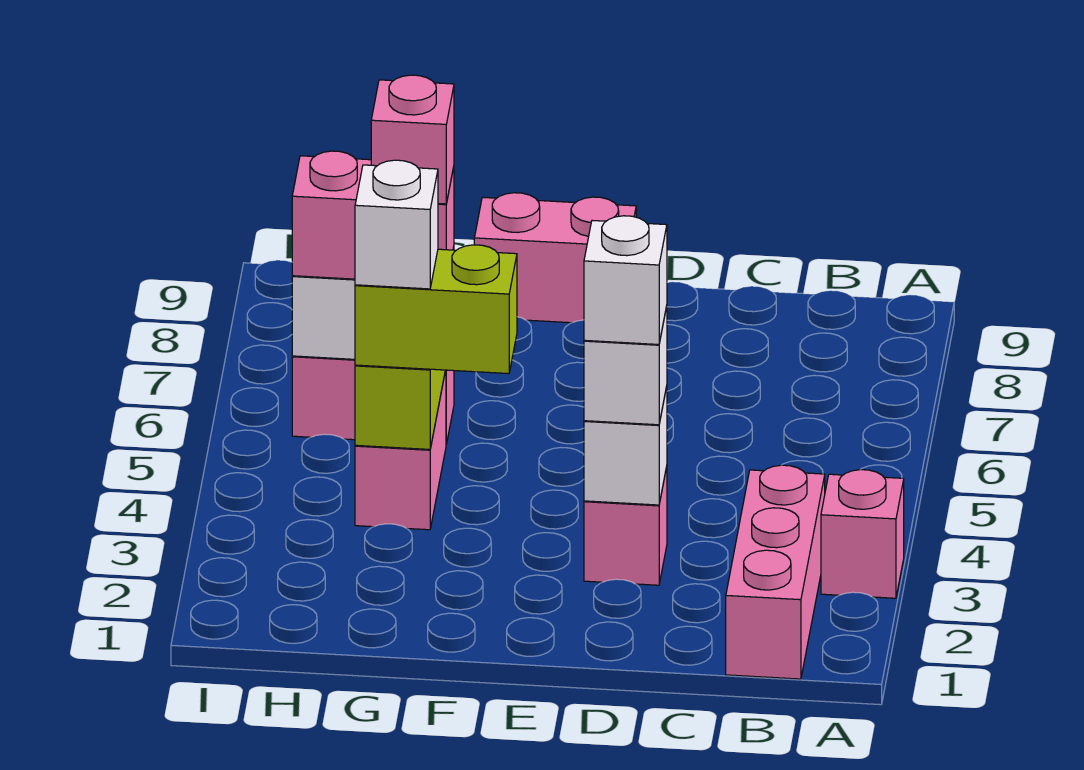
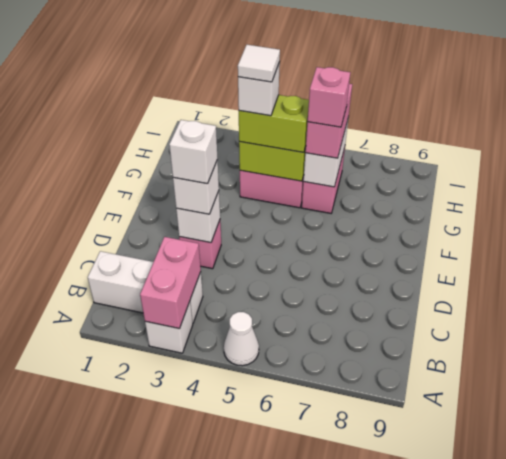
pink brick A3 level 1 -> white brick A3 level 1
none -> white cone A5 level 1
pink brick B1:B3 level 1 -> white brick B1:B3 level 1
pink brick E9:F9 level 1 -> pink brick A3:B3 level 2
lime brick F4:G4 level 3 -> lime brick G4:G5 level 3
none -> white tile G4 level 5

